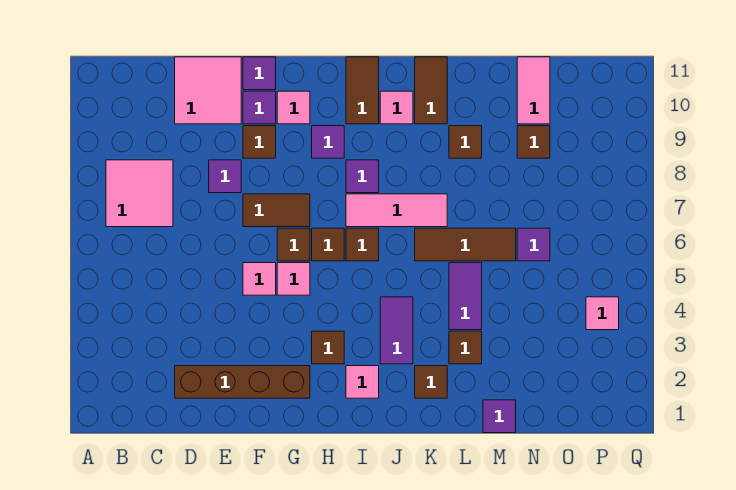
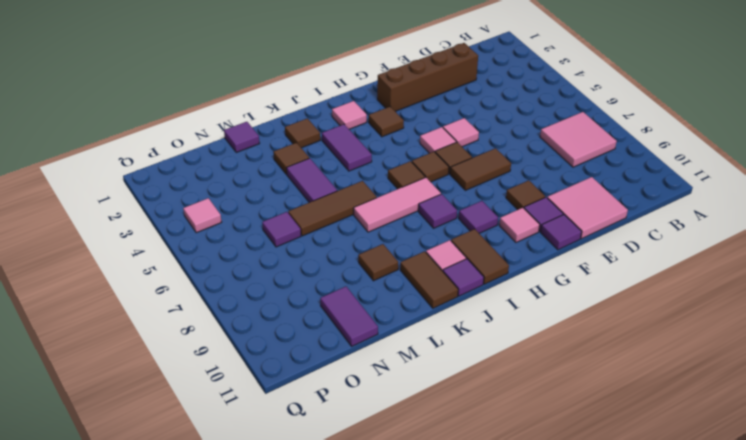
purple tile E8 level 1 -> purple tile J11 level 1
brown tile N9 level 1 -> none
pink tile N10:N11 level 1 -> purple tile N10:N11 level 1

